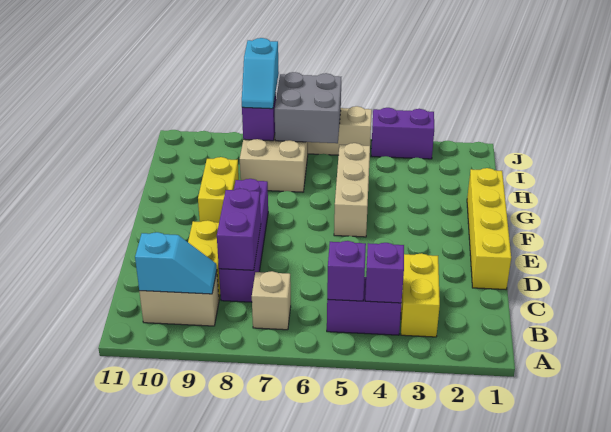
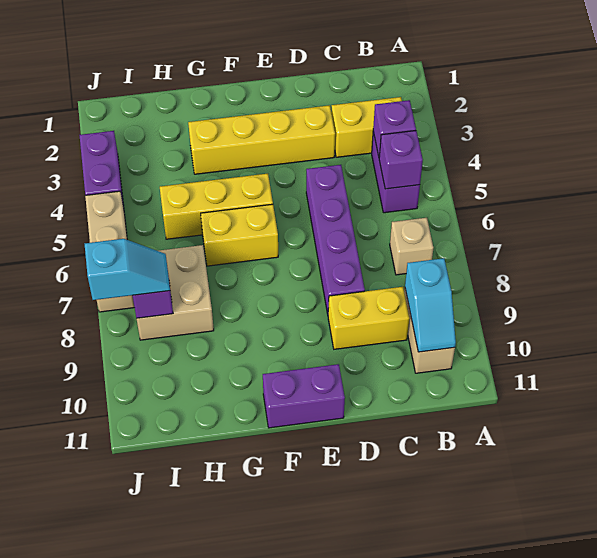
cyan slope B9:B10 level 2 top 10 -> cyan slope B9:B10 level 2 top 9
purple brick C8:F8 level 1 -> purple brick D5:D8 level 1
purple brick C8:D8 level 2 -> purple brick E11:F11 level 1
yellow brick D1:G1 level 1 -> yellow brick D3:G3 level 1
tan brick F5:H5 level 1 -> yellow brick F5:H5 level 1
yellow brick F9:G9 level 1 -> yellow brick F6:G6 level 1
grey brick I6:J7 level 2 -> none

